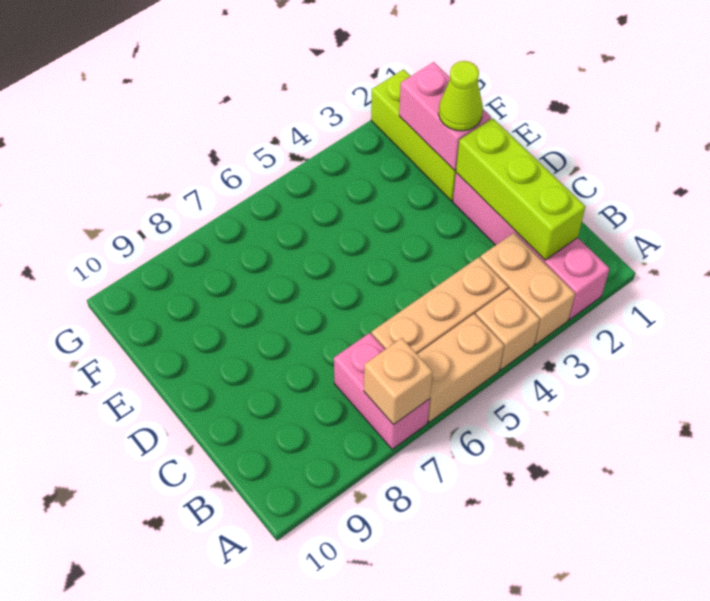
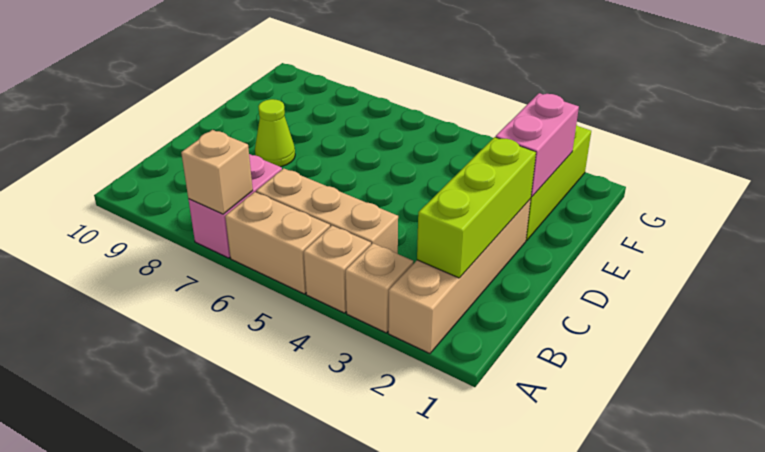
pink brick A2:D2 level 1 -> tan brick A2:D2 level 1
tan brick A3:B3 level 1 -> tan brick A3 level 1
lime cone E2 level 3 -> lime cone D8 level 1

